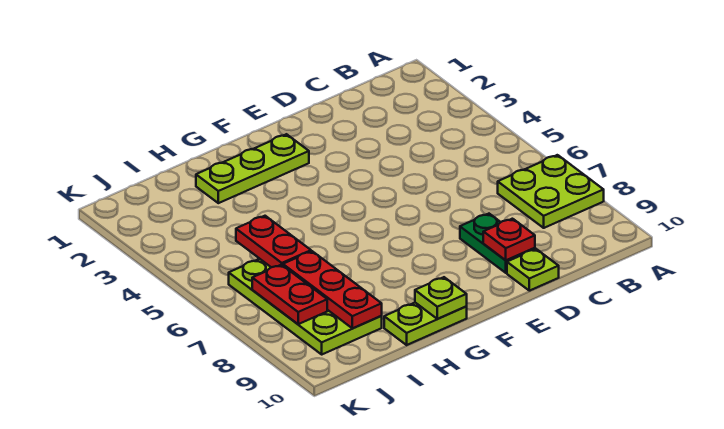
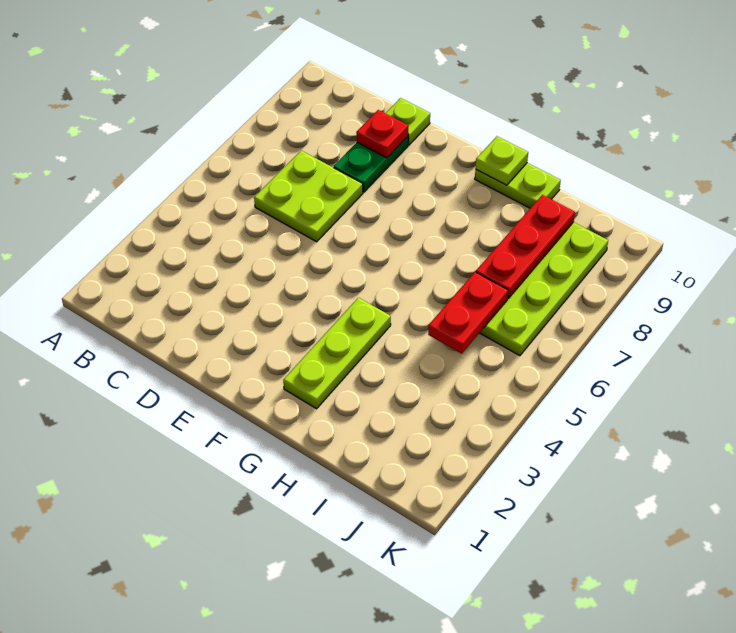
lime plate A7:B8 level 1 -> lime plate C6:D7 level 1
lime plate F2:H2 level 1 -> lime plate G2:G4 level 1
red plate J7:J8 level 2 -> none

